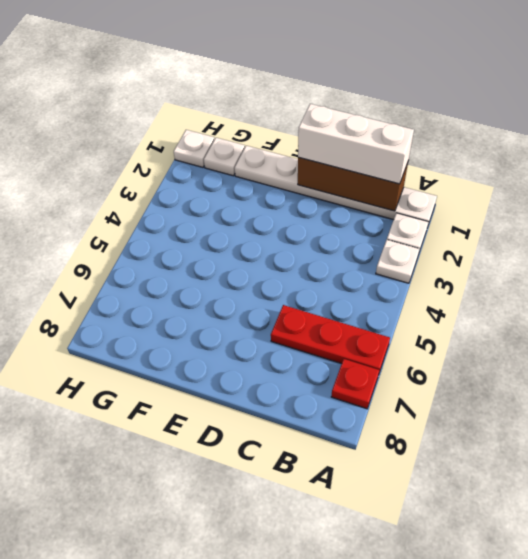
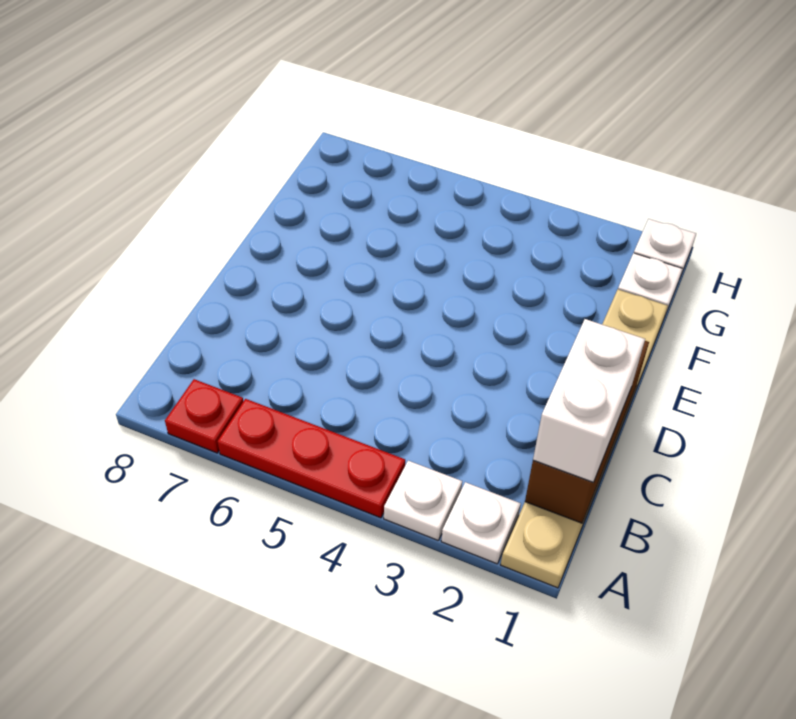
white plate A1:F1 level 1 -> tan plate A1:F1 level 1
red plate A6:C6 level 1 -> red plate A4:A6 level 1
white brick B1:D1 level 3 -> white brick B1:C1 level 3

